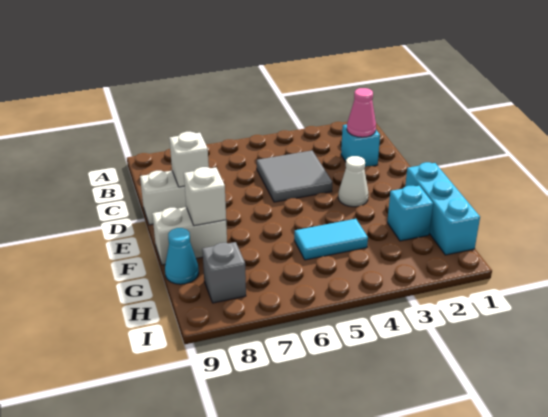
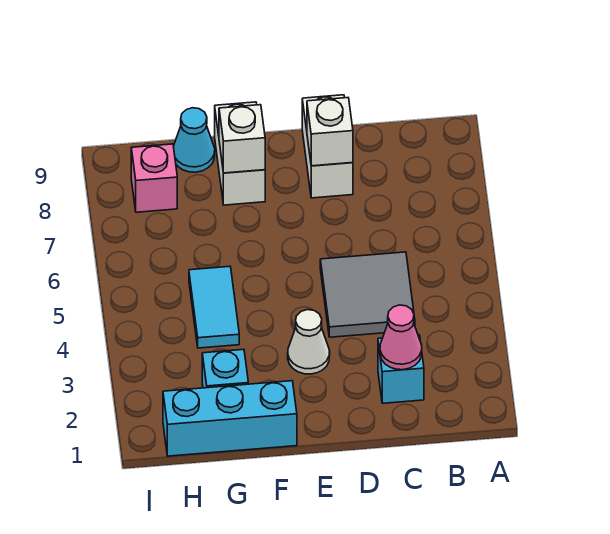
grey brick H8 level 1 -> pink brick H8 level 1

